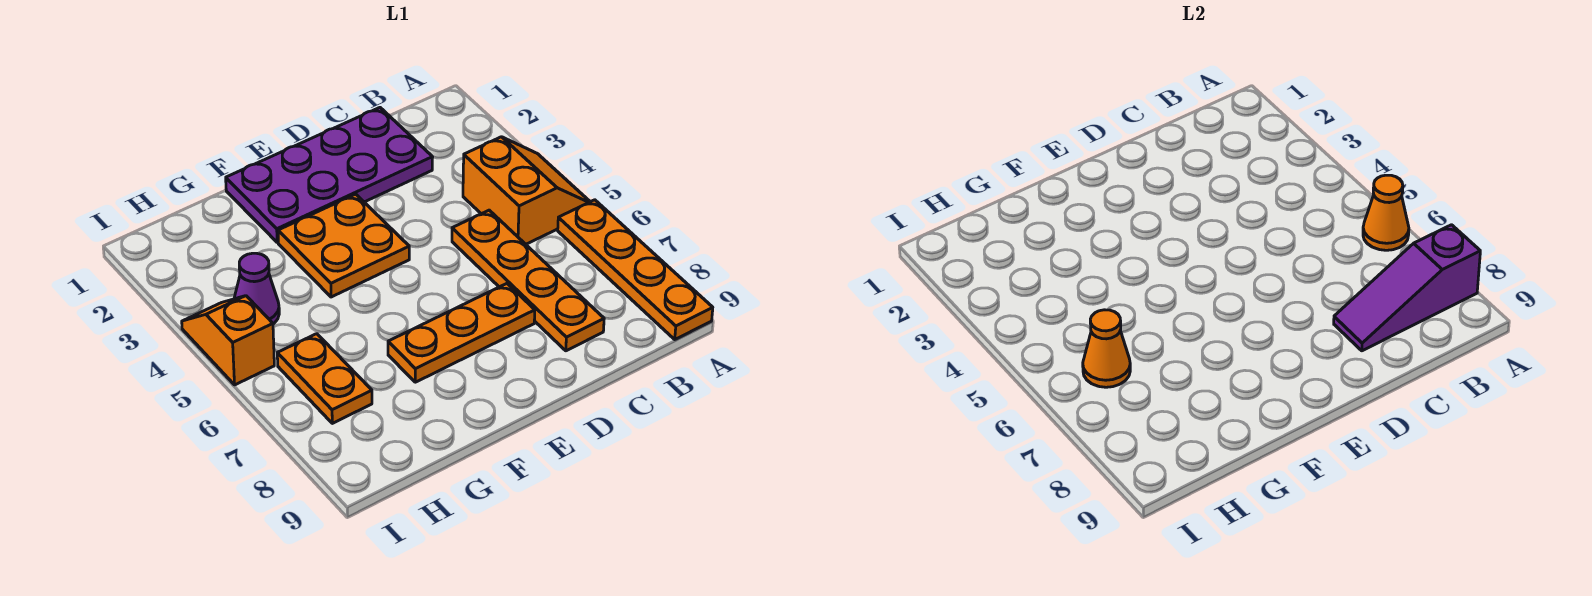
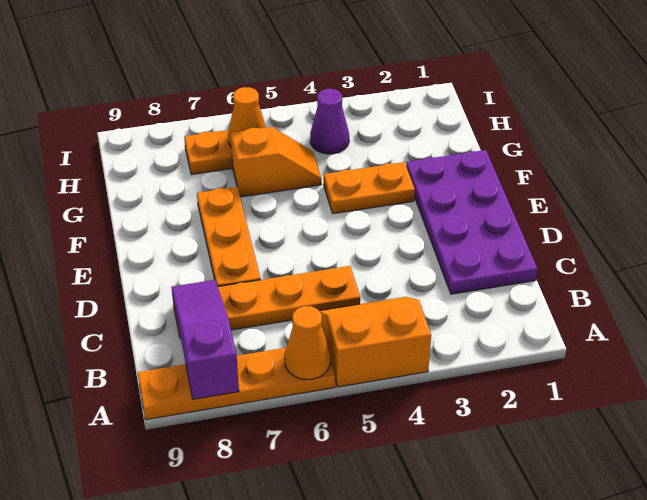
orange slope A4:B5 level 1 top B -> orange slope A4:B5 level 1 top A
orange plate E3:F4 level 1 -> orange plate F3:F4 level 1
orange slope I4:I5 level 1 top 5 -> orange slope G5:G6 level 1 top 6

